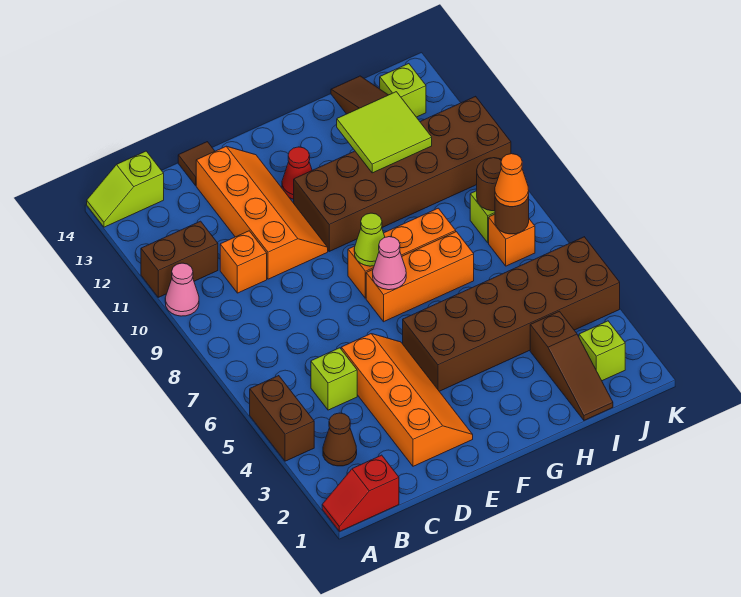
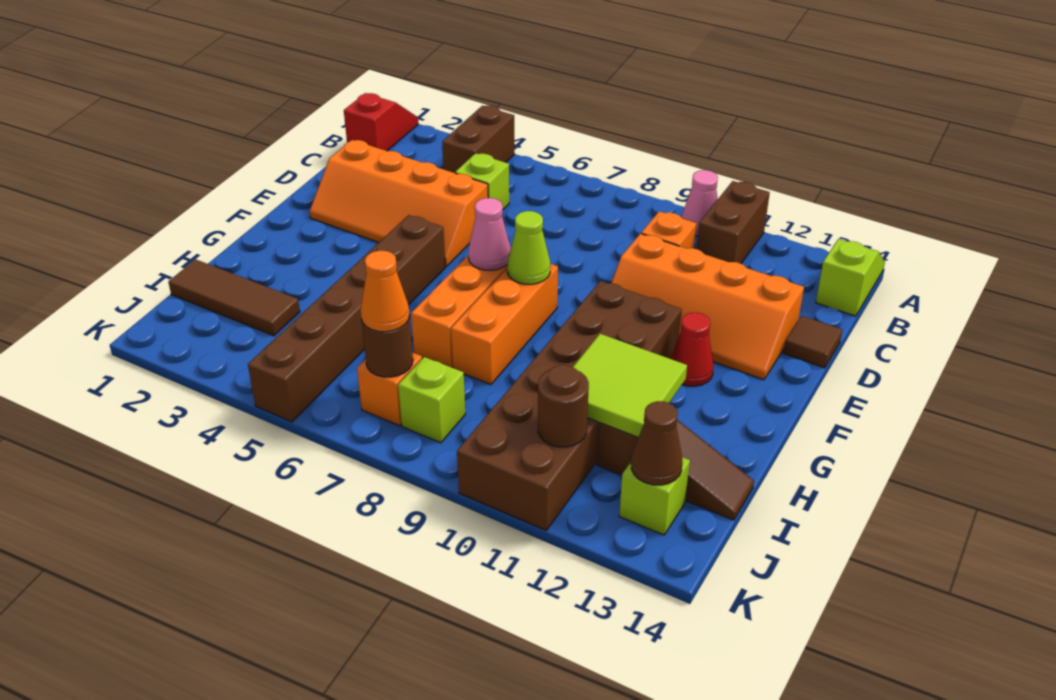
brown brick A4:A5 level 1 -> brown brick A4:B4 level 1
brown cone B3 level 1 -> brown cone J13 level 2
brown brick F4:K5 level 1 -> brown brick F5:K5 level 1
brown slope I1:I3 level 1 top 3 -> brown tile I1:I3 level 1
lime brick J2 level 1 -> none
brown round brick J8 level 2 -> brown round brick J11 level 2

